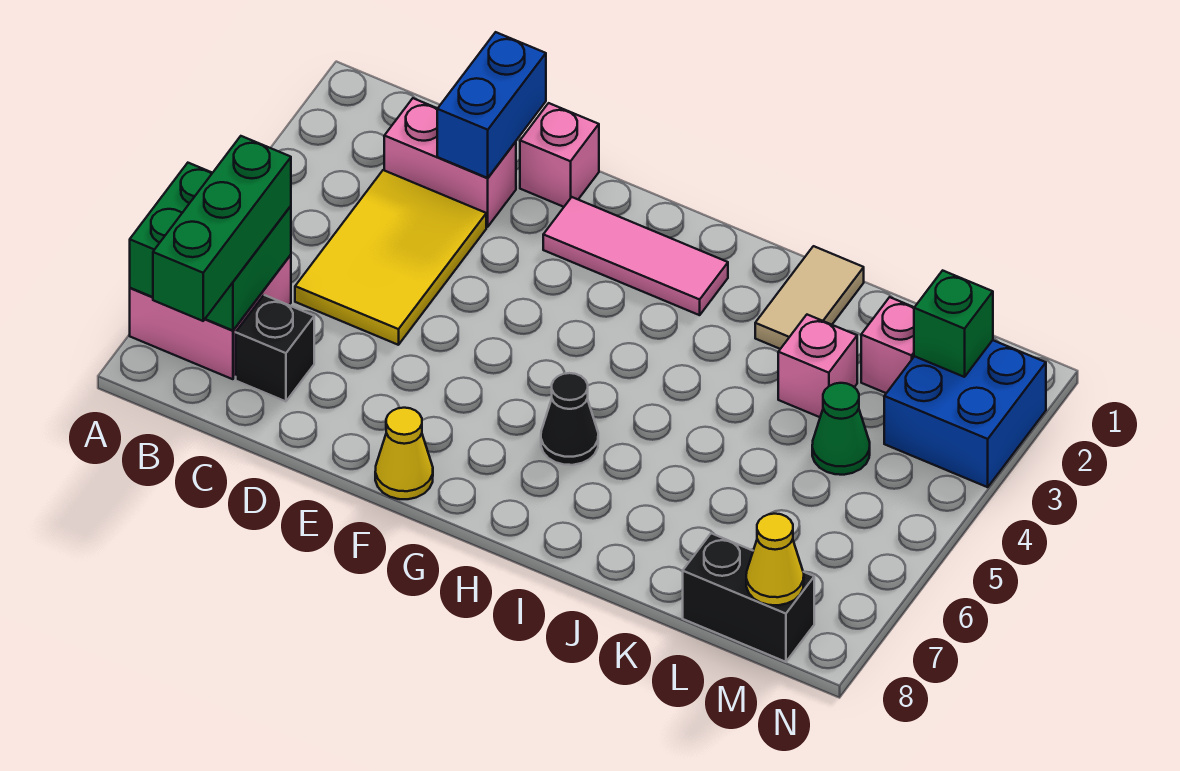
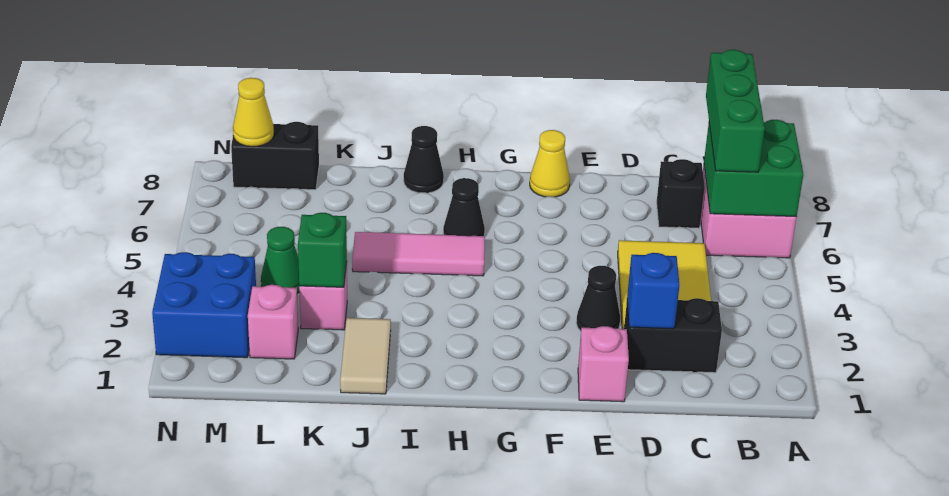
pink brick C2:D2 level 1 -> black brick C2:D2 level 1
blue brick D1:D2 level 2 -> blue brick D2 level 2
none -> black cone E3 level 1
pink tile F2:H2 level 1 -> pink tile H5:J5 level 1
none -> black cone I8 level 1
green brick M2 level 2 -> green brick K3 level 2

